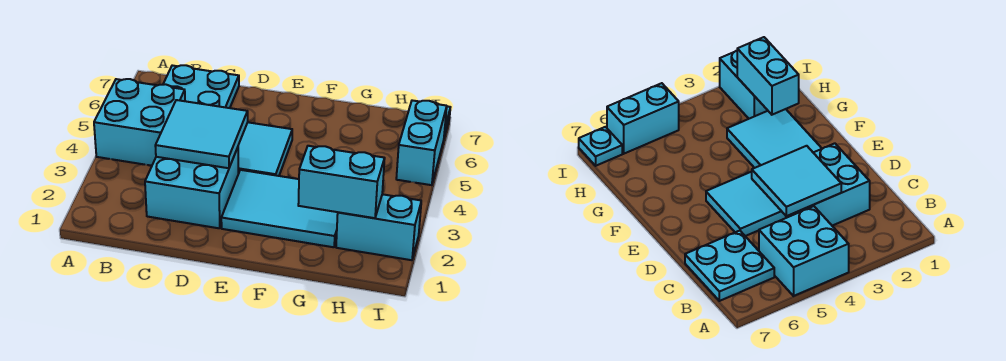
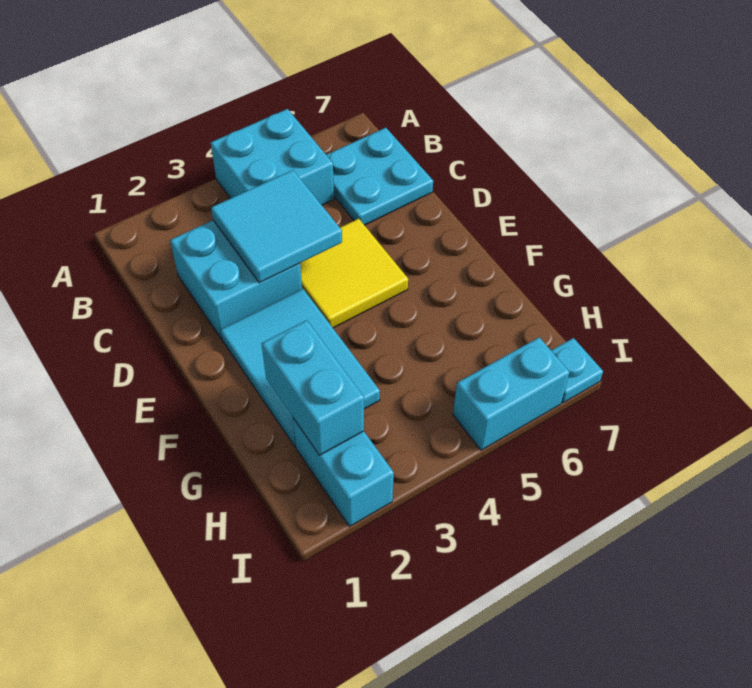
cyan tile D4:E5 level 1 -> yellow tile D4:E5 level 1

